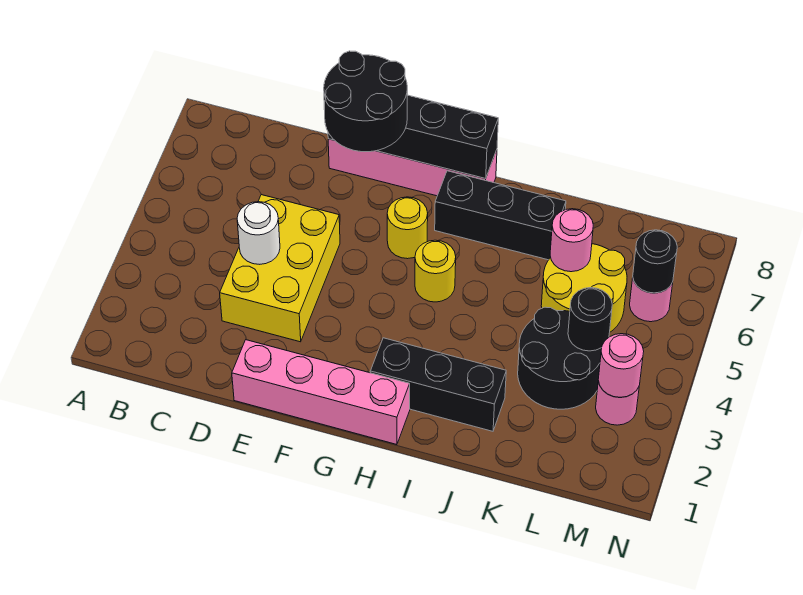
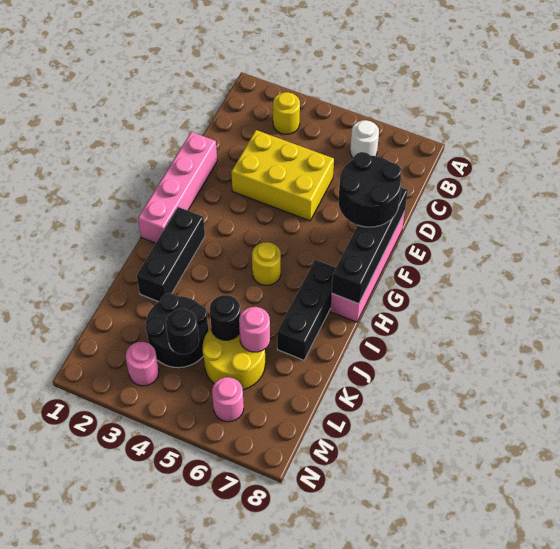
white round brick D4 level 2 -> white round brick B6 level 1
yellow round brick G6 level 1 -> yellow round brick B3 level 1
pink round brick M3 level 2 -> none
black round brick M6 level 2 -> black round brick K5 level 2

